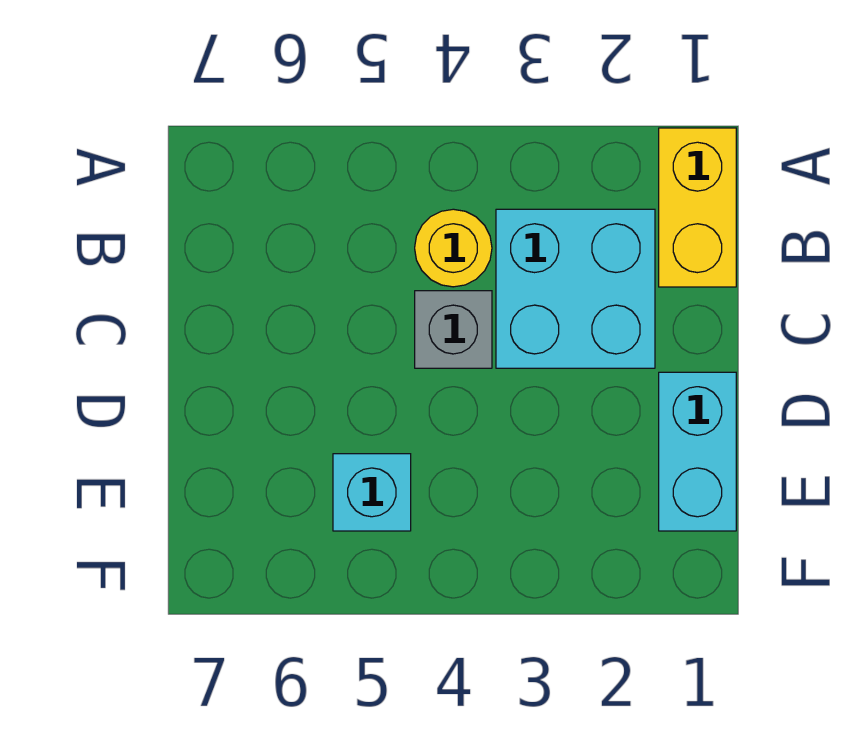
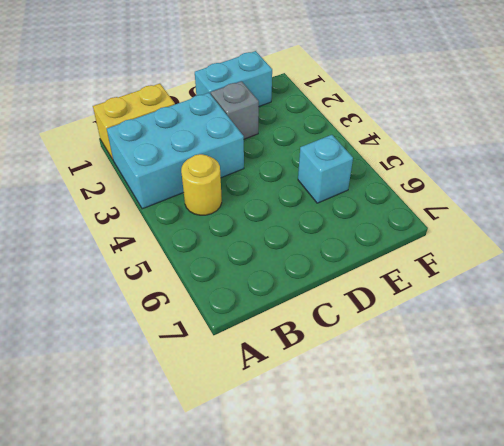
cyan brick B2:C3 level 1 -> cyan brick A2:C3 level 1
grey brick C4 level 1 -> grey brick D2 level 1

